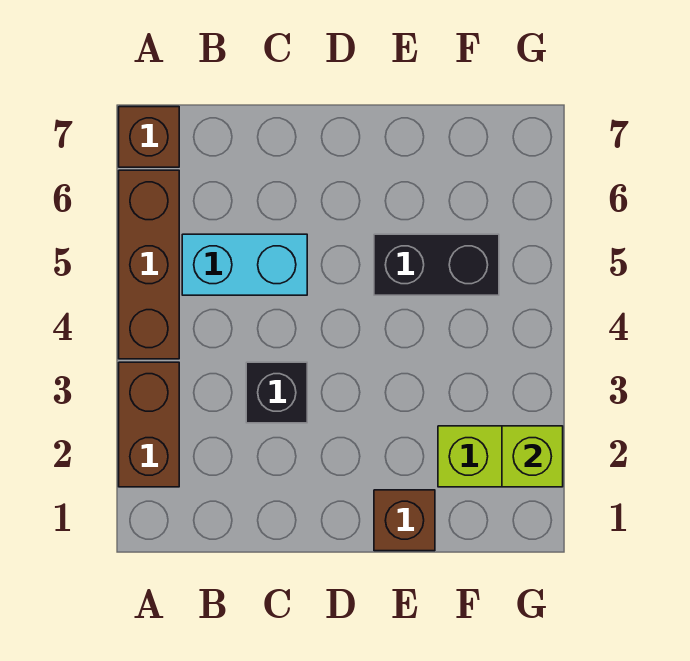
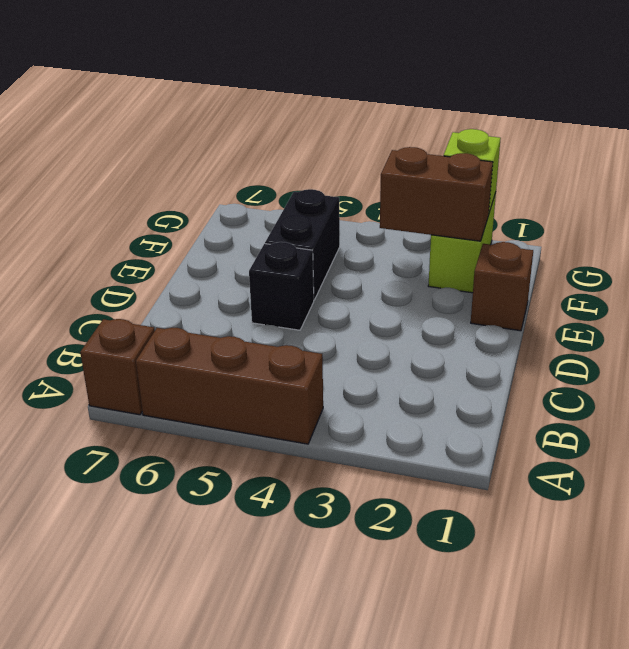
brown brick A2:A3 level 1 -> brown brick F2:F3 level 2
cyan brick B5:C5 level 1 -> none
black brick C3 level 1 -> black brick D5 level 1

